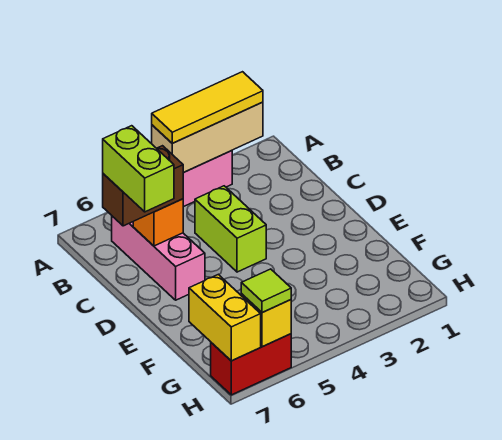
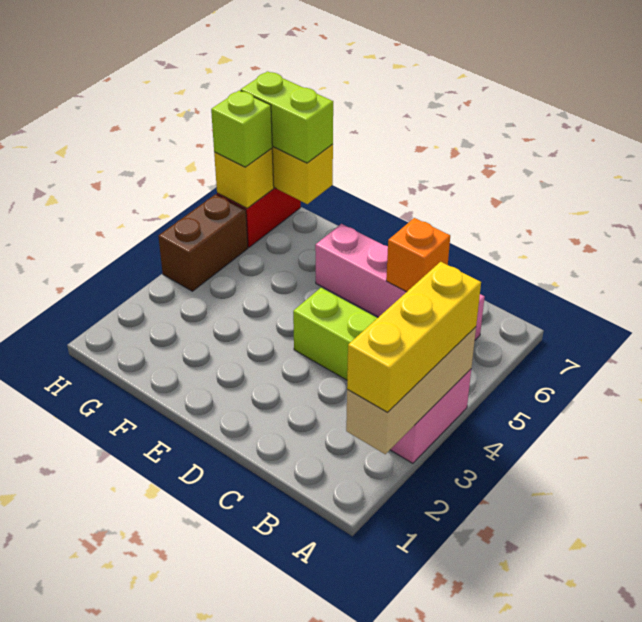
yellow tile A2:A4 level 3 -> yellow brick A2:A4 level 3
pink brick B6:D6 level 1 -> pink brick B6:E6 level 1
brown brick C6:C7 level 3 -> brown brick H4:H5 level 1
lime brick C7:D7 level 4 -> lime brick G7:H7 level 3
lime tile H6 level 3 -> lime brick H6 level 3

